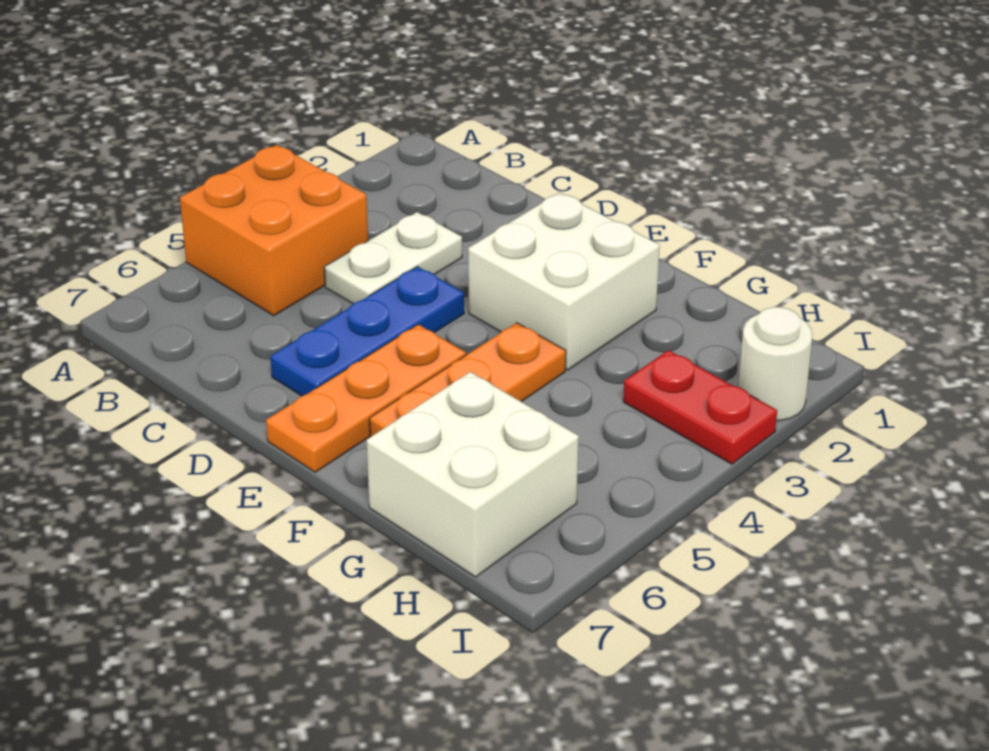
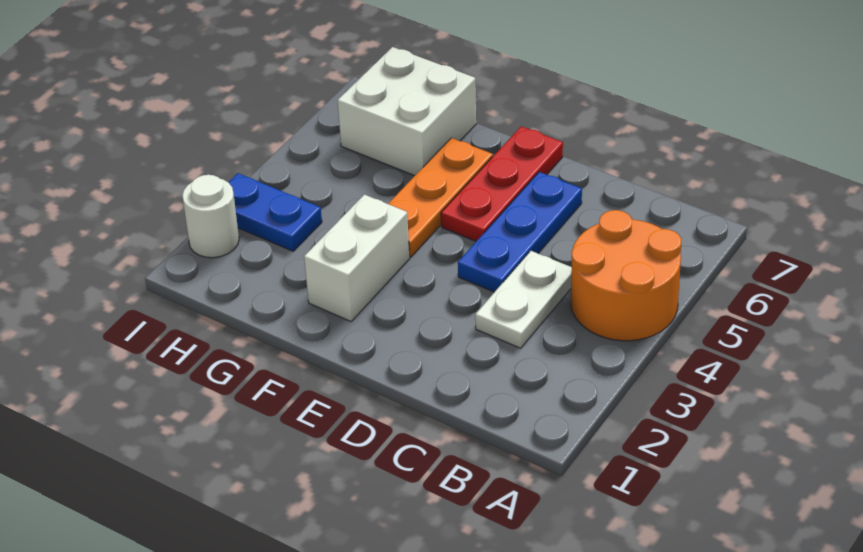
orange brick A4:B5 level 1 -> orange round brick A4:B5 level 1
white brick E2:F3 level 1 -> white brick F2:F3 level 1
orange plate E5:E7 level 1 -> red plate E5:E7 level 1
red plate H3:I3 level 1 -> blue plate H3:I3 level 1

